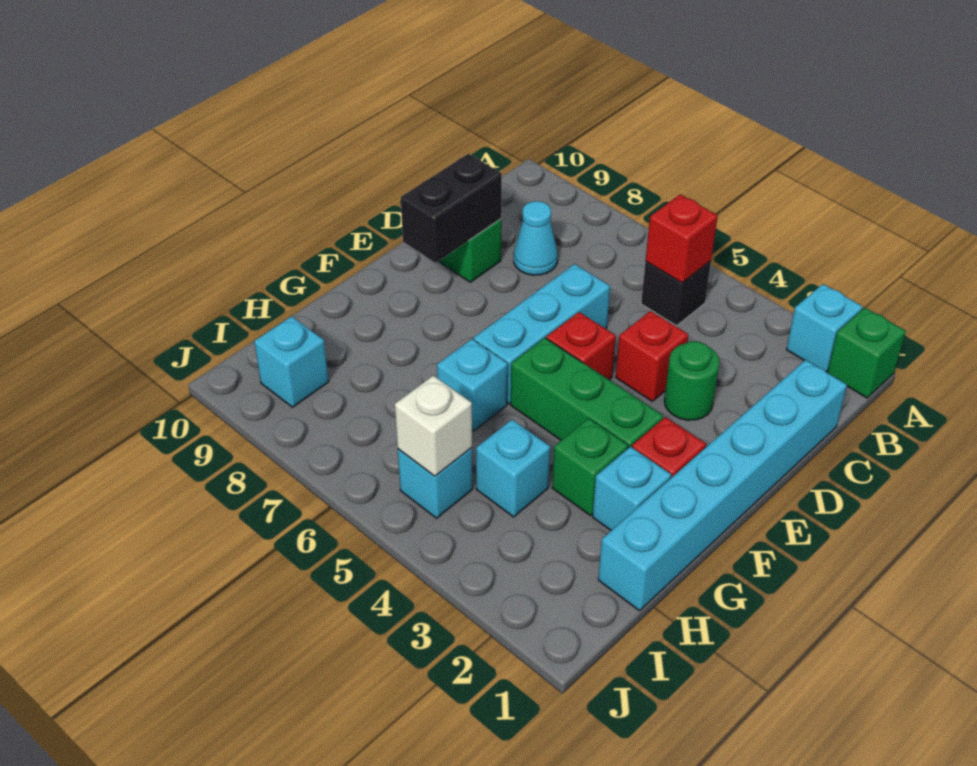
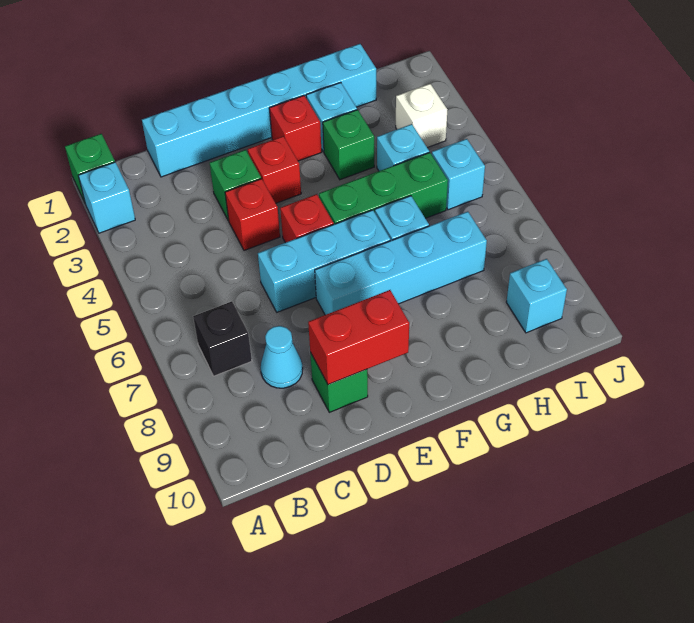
black brick B5 level 1 -> black brick B7 level 1
red brick B5 level 2 -> red brick E3 level 1
green round brick D3 level 1 -> green brick D3 level 1
black brick D9:E9 level 2 -> red brick D9:E9 level 2
none -> cyan brick E7:H7 level 1
green brick F3:F5 level 1 -> green brick F5:H5 level 1
white brick I5 level 2 -> white brick I3 level 1

